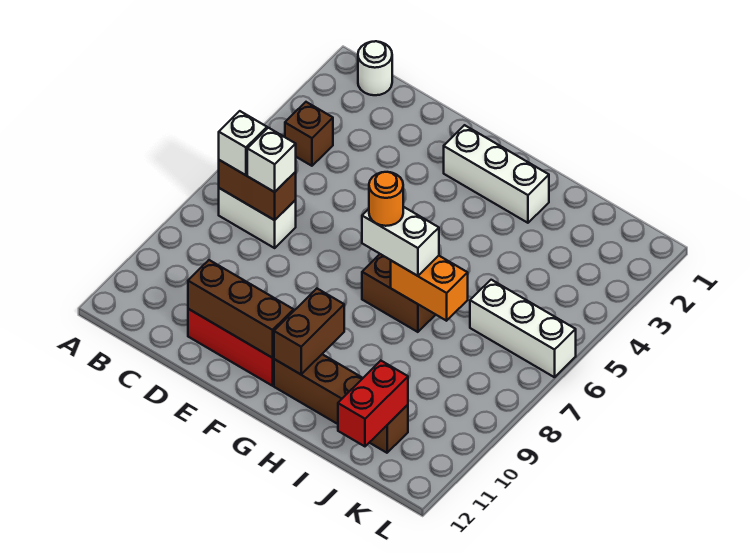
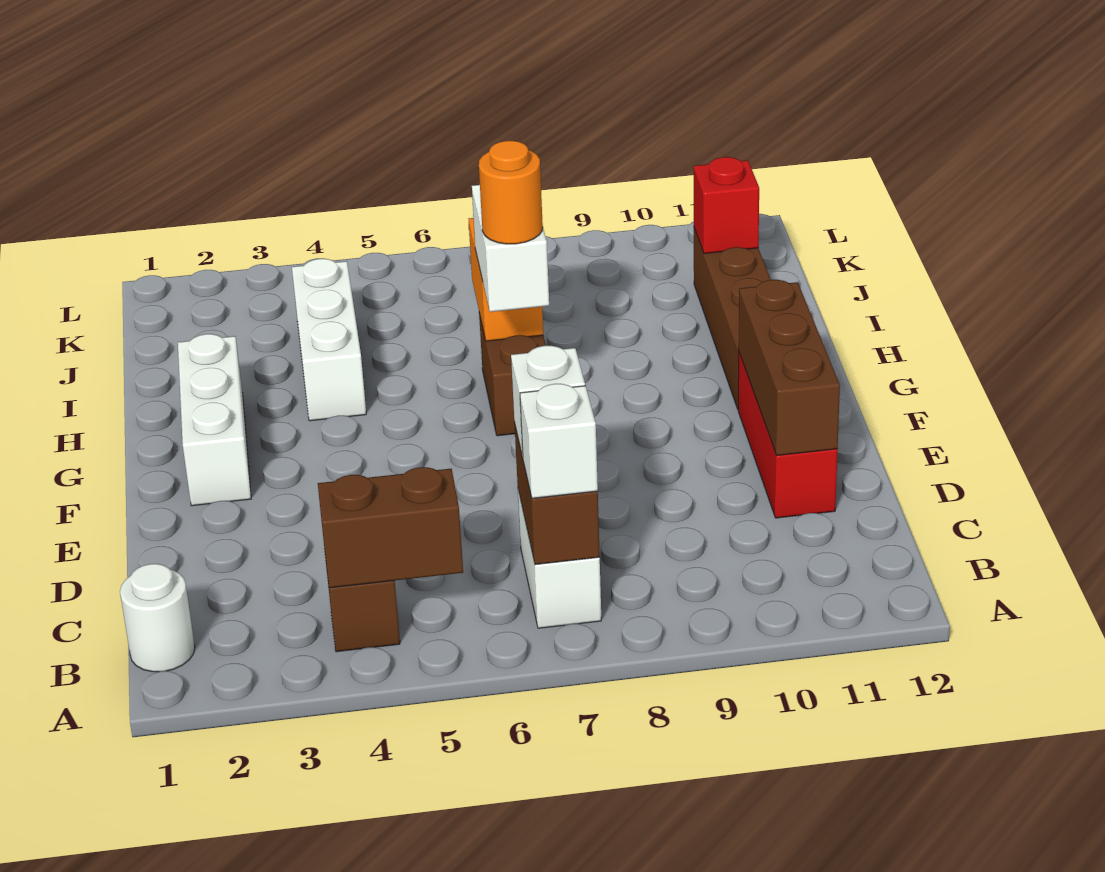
brown brick G10:G11 level 2 -> brown brick B4:B5 level 2
white brick J6:L6 level 1 -> white brick H4:J4 level 1
red brick J11:J12 level 2 -> red brick J11 level 2

